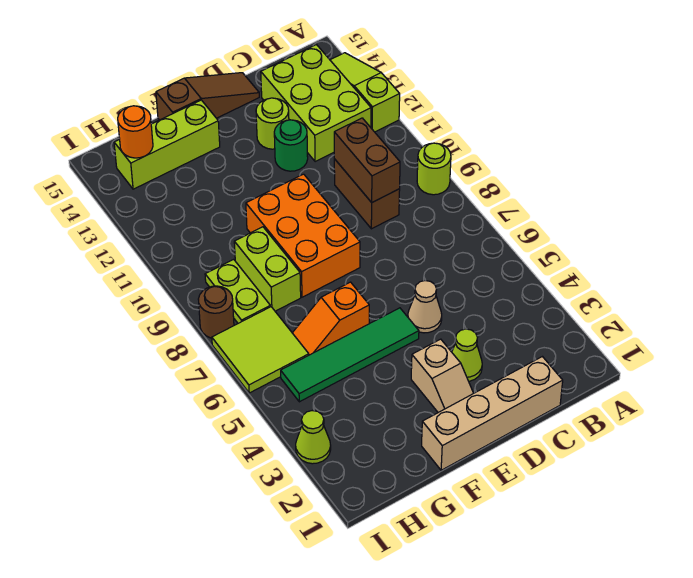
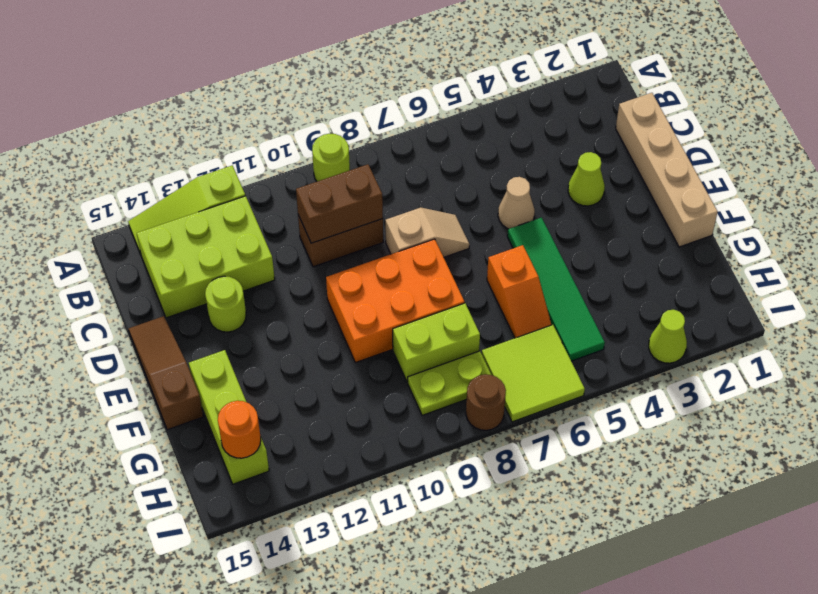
green round brick D12 level 1 -> none
tan slope E2:E3 level 1 top 3 -> tan slope D7:D8 level 1 top 8

